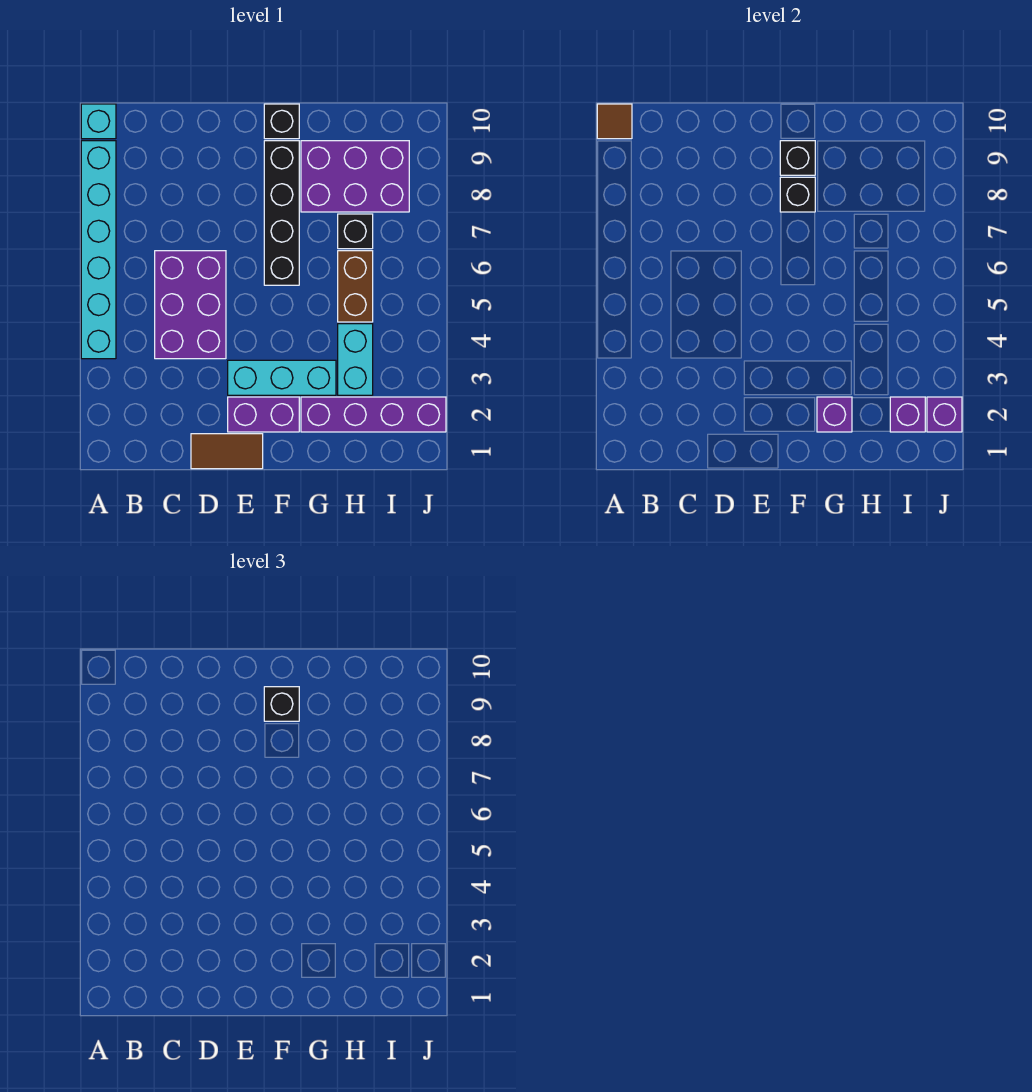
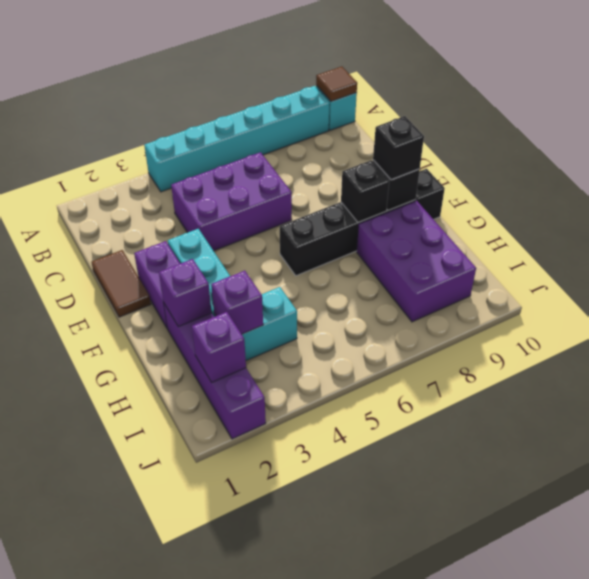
brown brick H5:H6 level 1 -> none
black brick H7 level 1 -> none
purple brick J2 level 2 -> purple brick H3 level 2

